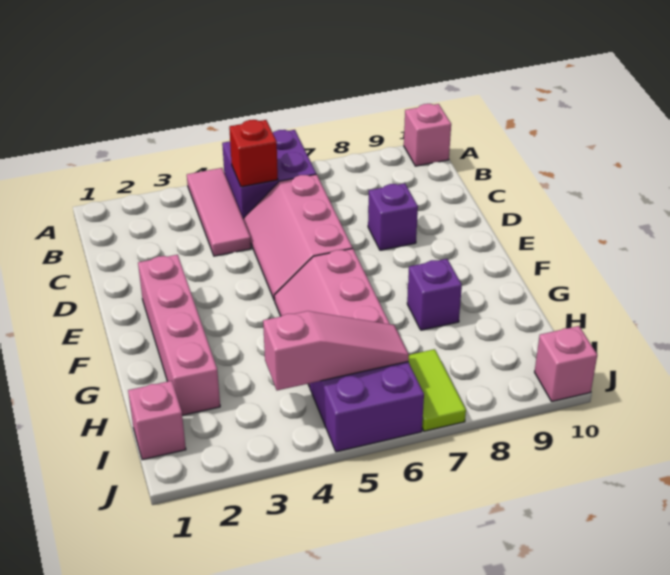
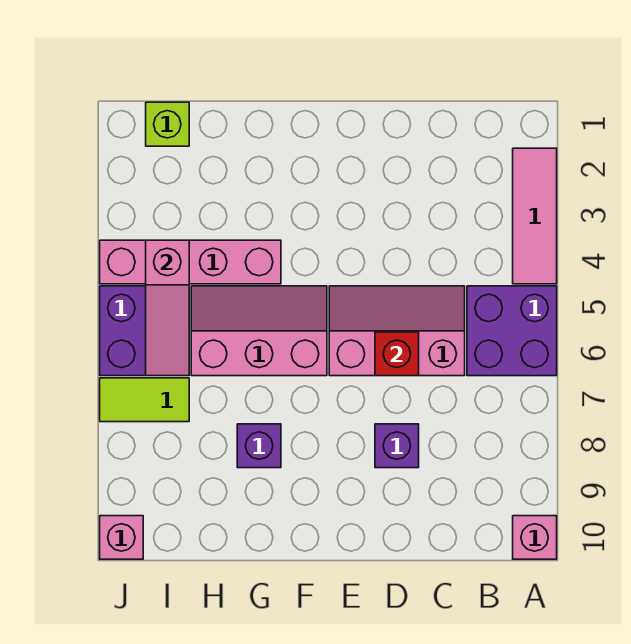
pink tile A4:C4 level 1 -> pink tile A2:A4 level 1
red brick B5 level 2 -> red brick D6 level 2
pink brick E2:H2 level 1 -> pink brick G4:J4 level 1
pink brick I1 level 1 -> lime brick I1 level 1

